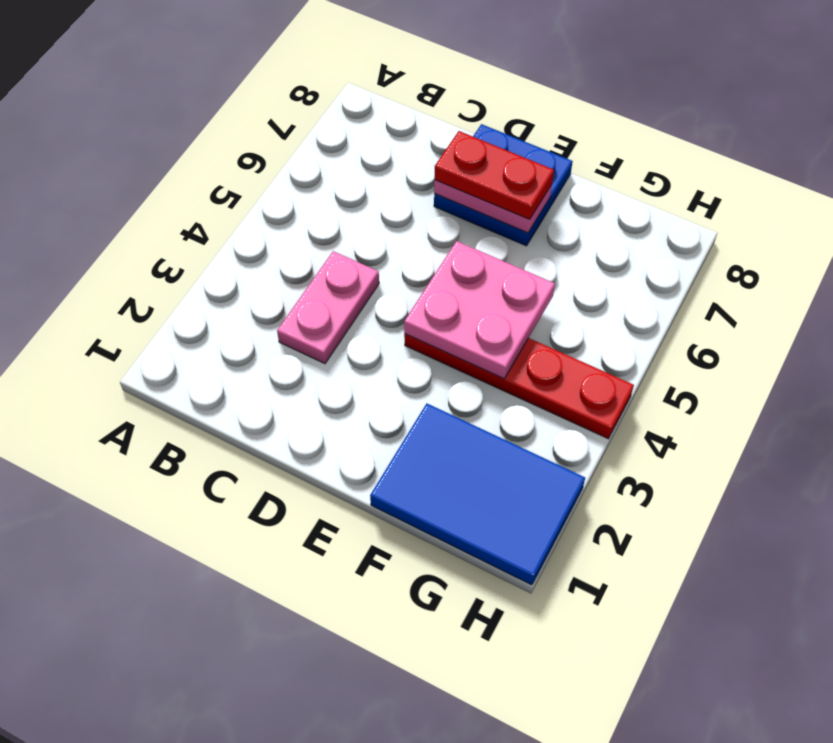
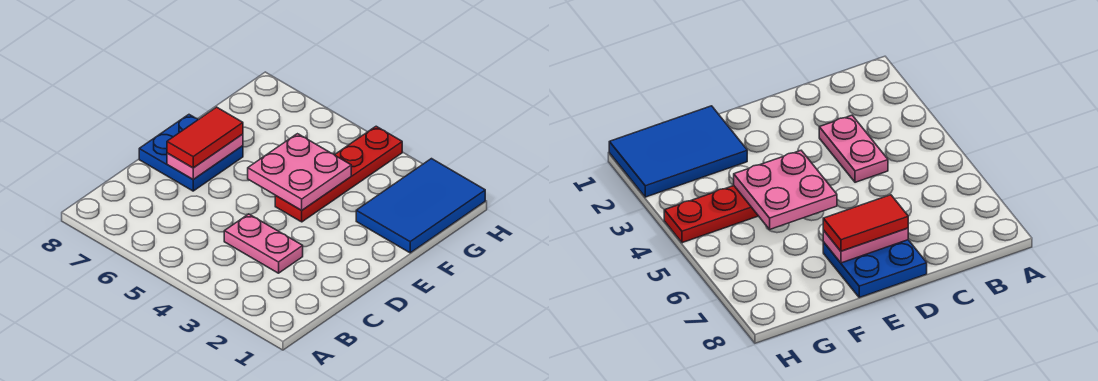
red plate D7:E7 level 3 -> red tile D7:E7 level 3

